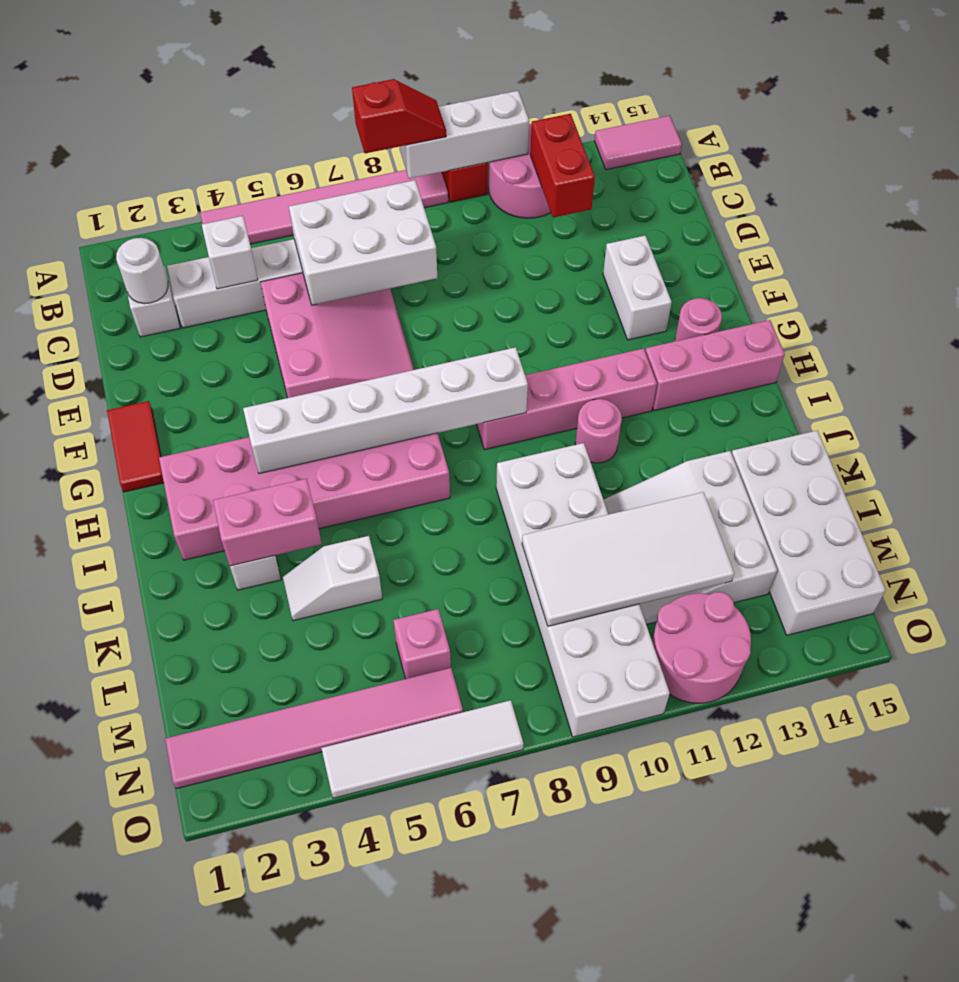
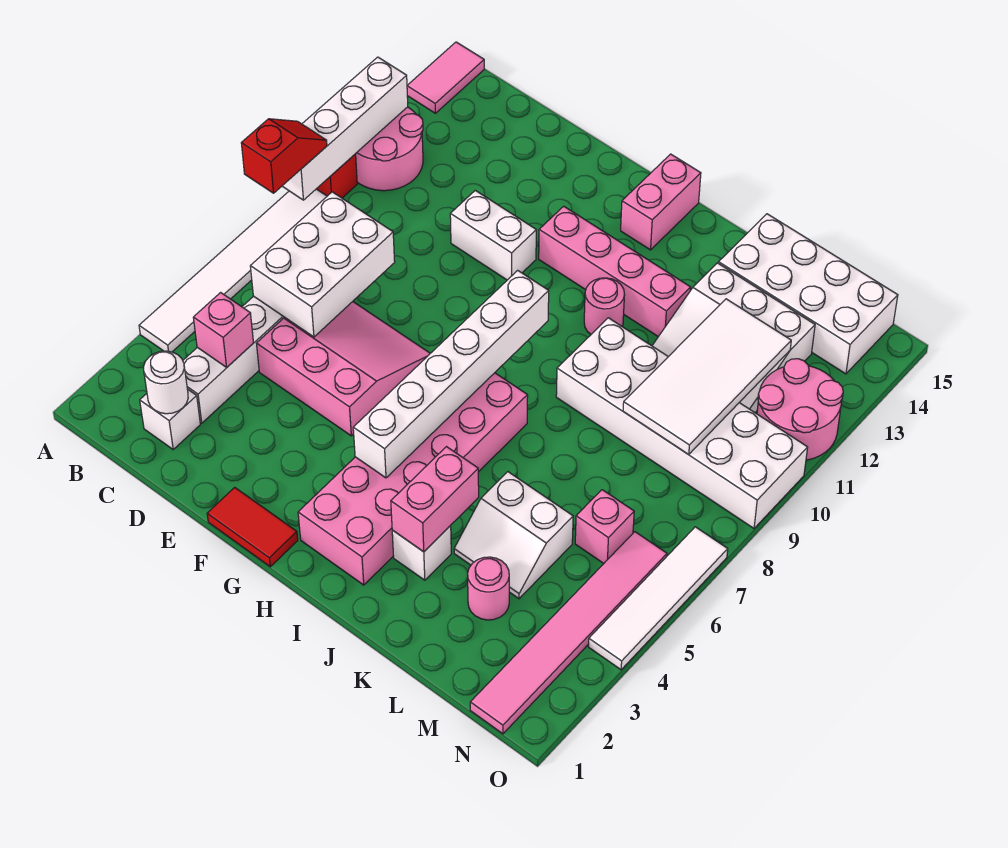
pink tile A4:A9 level 1 -> white tile A4:A9 level 1
white brick A9:A11 level 2 -> white brick A9:A12 level 2
red brick B12:C12 level 2 -> none
white brick C4 level 2 -> pink brick C4 level 2
white brick E13:F13 level 1 -> white brick E11:F11 level 1
pink round brick G14 level 1 -> pink round brick L3 level 1
pink brick H9:H12 level 1 -> pink brick G12:J12 level 1
pink brick H13:H15 level 1 -> pink brick H14:H15 level 1
white slope K4:K5 level 1 top 5 -> white slope K4:L5 level 1 top 5

